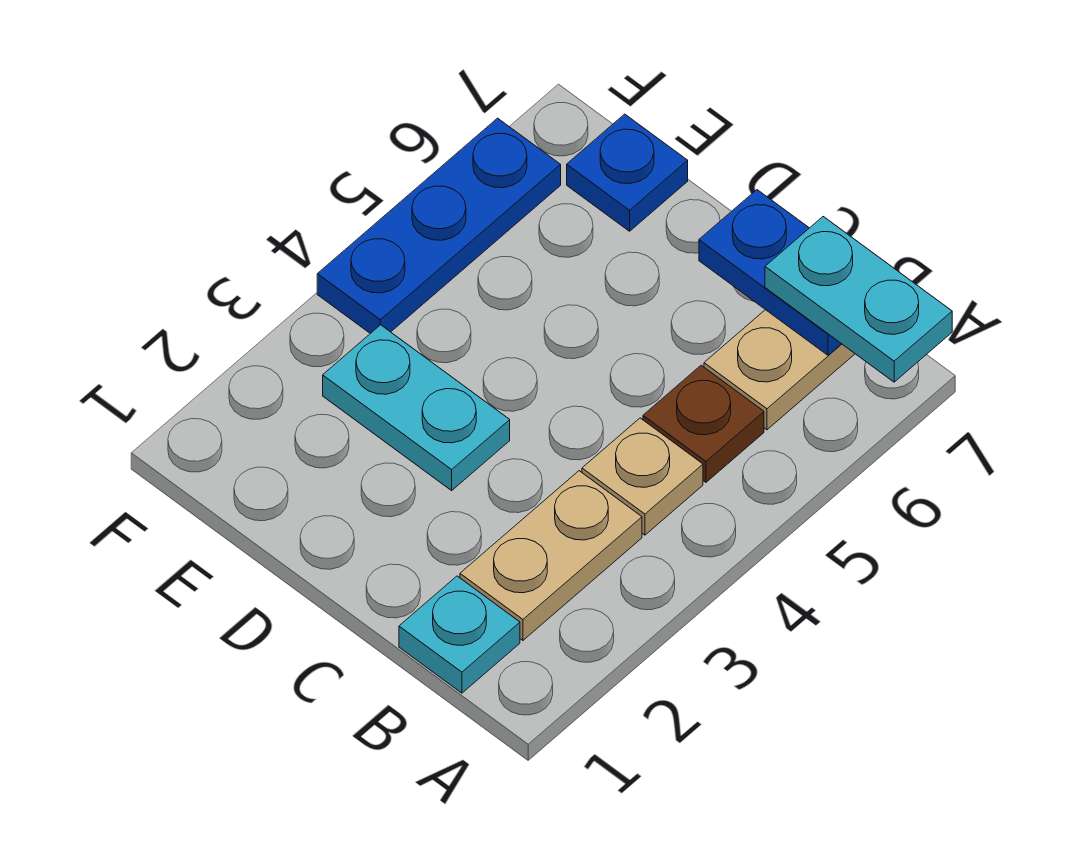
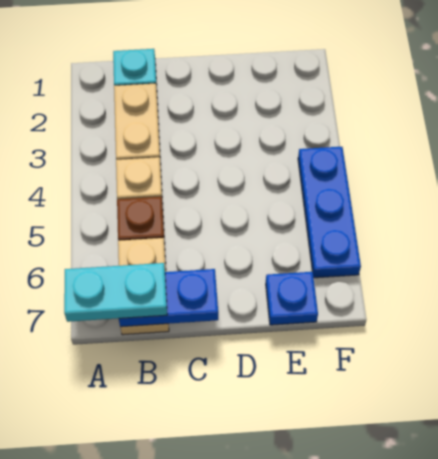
cyan plate D3:E3 level 1 -> none

